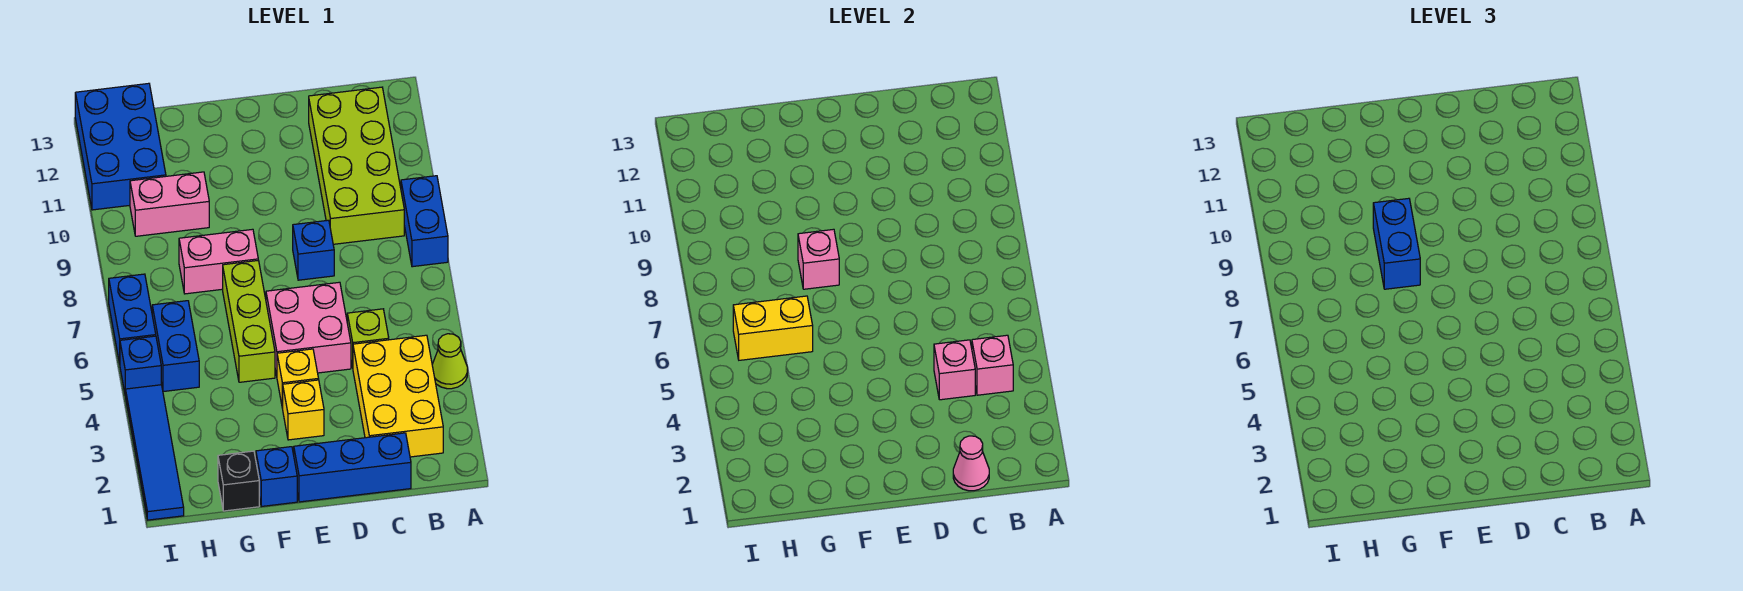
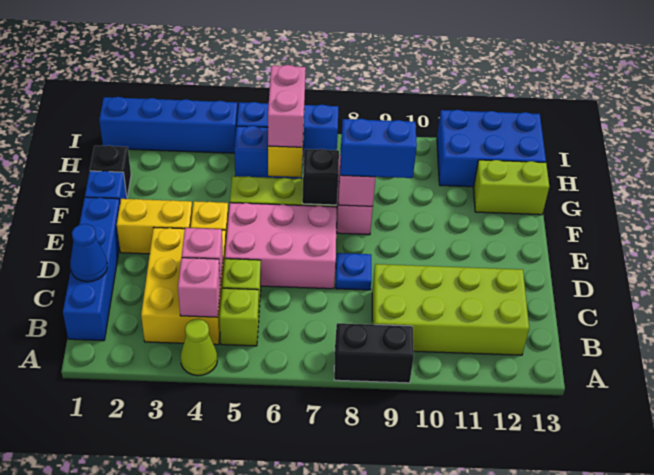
blue brick A8:A9 level 1 -> black brick A8:A9 level 1
yellow brick B2:C4 level 1 -> yellow brick B3:D4 level 1
none -> lime brick B5 level 1
blue brick C1:E1 level 1 -> blue brick B1:E1 level 1
pink cone C1 level 2 -> blue cone C1 level 2
pink brick D5:E6 level 1 -> pink brick D5:E7 level 1
blue brick D8 level 1 -> blue plate D8 level 1
yellow brick E3 level 1 -> yellow brick E2:E3 level 1
none -> black brick F7 level 2
pink brick G10:H10 level 1 -> pink brick G6:H6 level 3
none -> lime brick G12:G13 level 1
blue tile I1:I4 level 1 -> blue brick I1:I4 level 1

